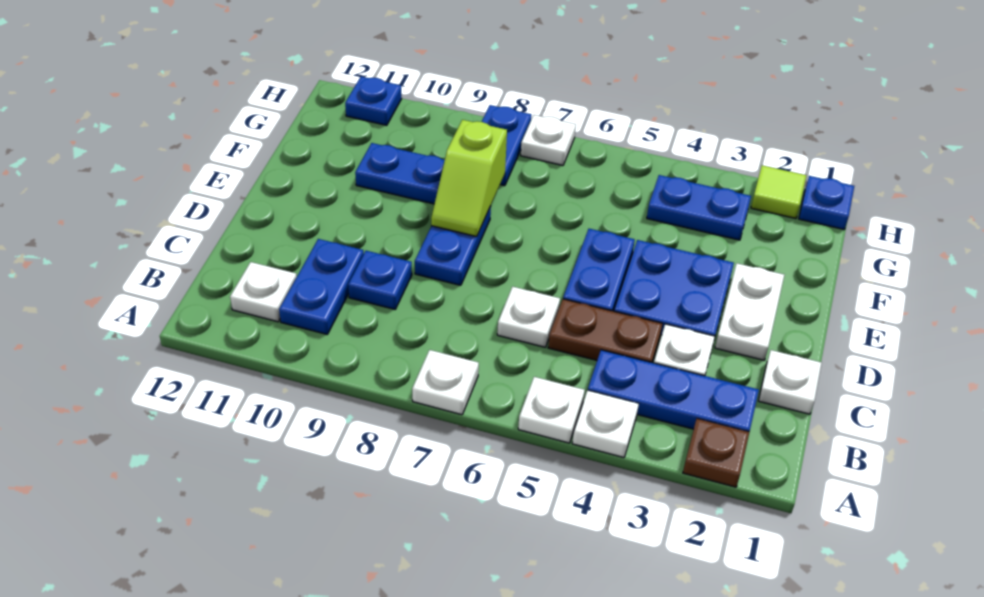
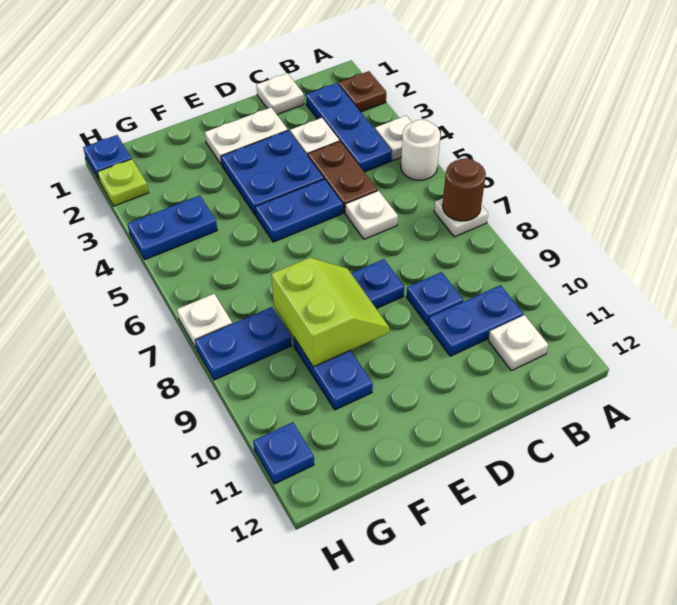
white plate A5 level 1 -> white round brick A5 level 1
none -> brown round brick A7 level 2
lime slope E8:F8 level 2 top F -> lime slope E8:F9 level 2 top F
blue plate G3:G4 level 1 -> blue plate G4:H4 level 1
lime tile H2 level 1 -> lime plate H2 level 1

